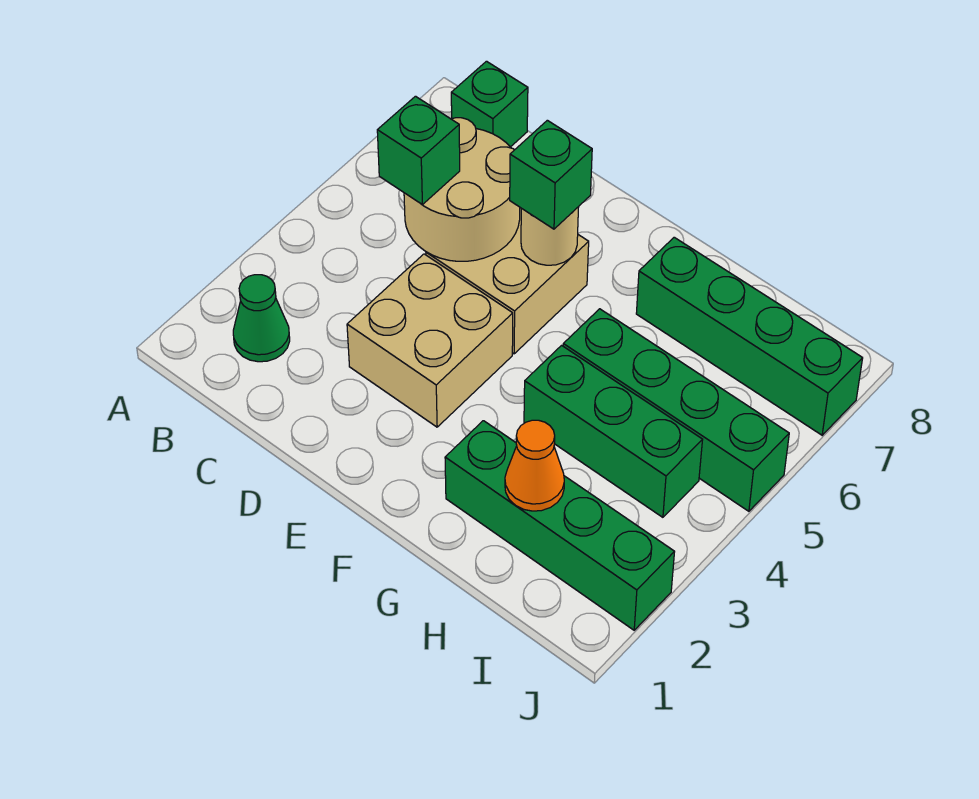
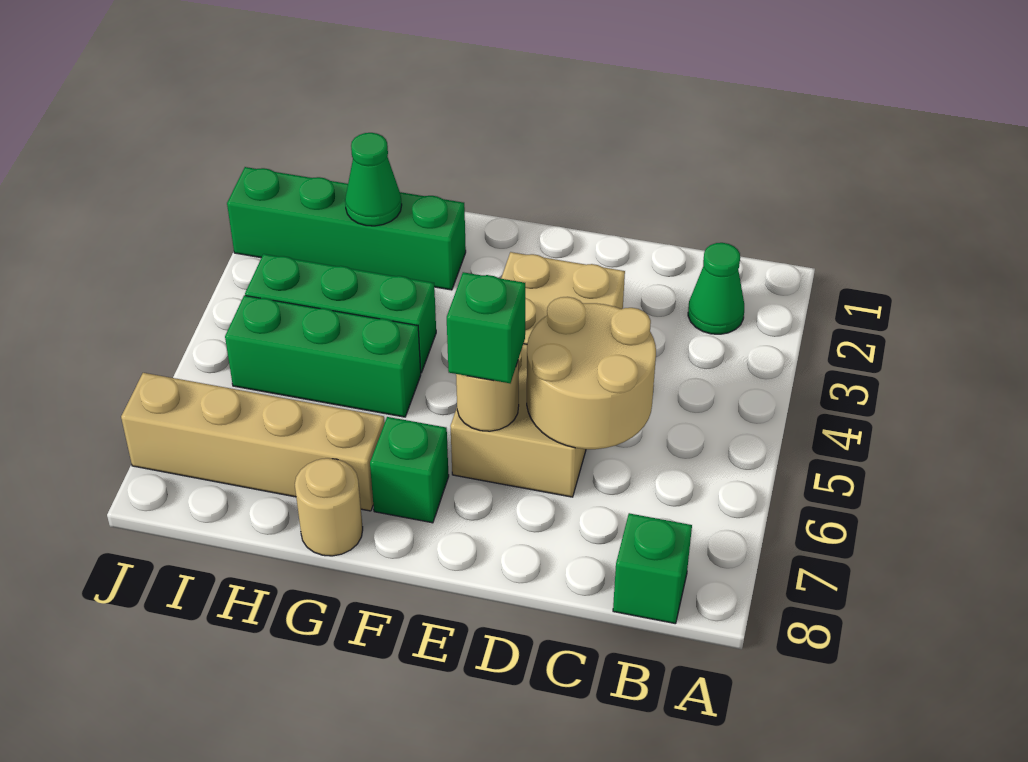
green brick C5 level 3 -> green brick F7 level 1
green brick G5:J5 level 1 -> green brick G5:I5 level 1
green brick G7:J7 level 1 -> tan brick G7:J7 level 1
none -> tan round brick G8 level 1
orange cone H2 level 2 -> green cone H2 level 2

